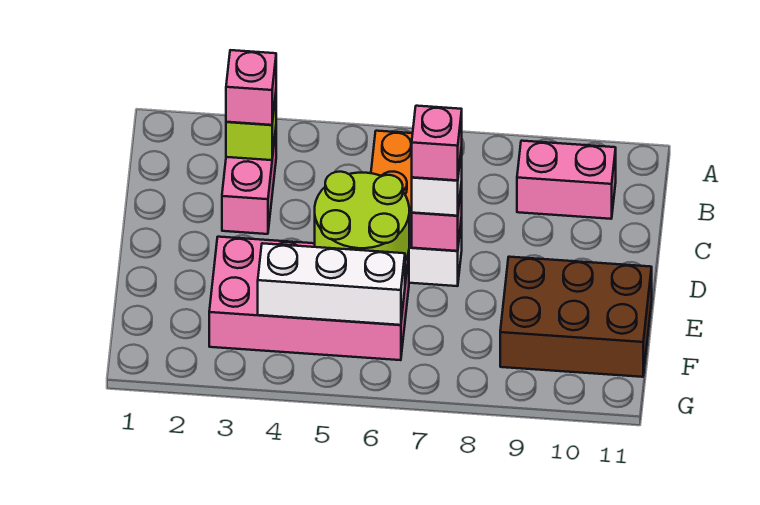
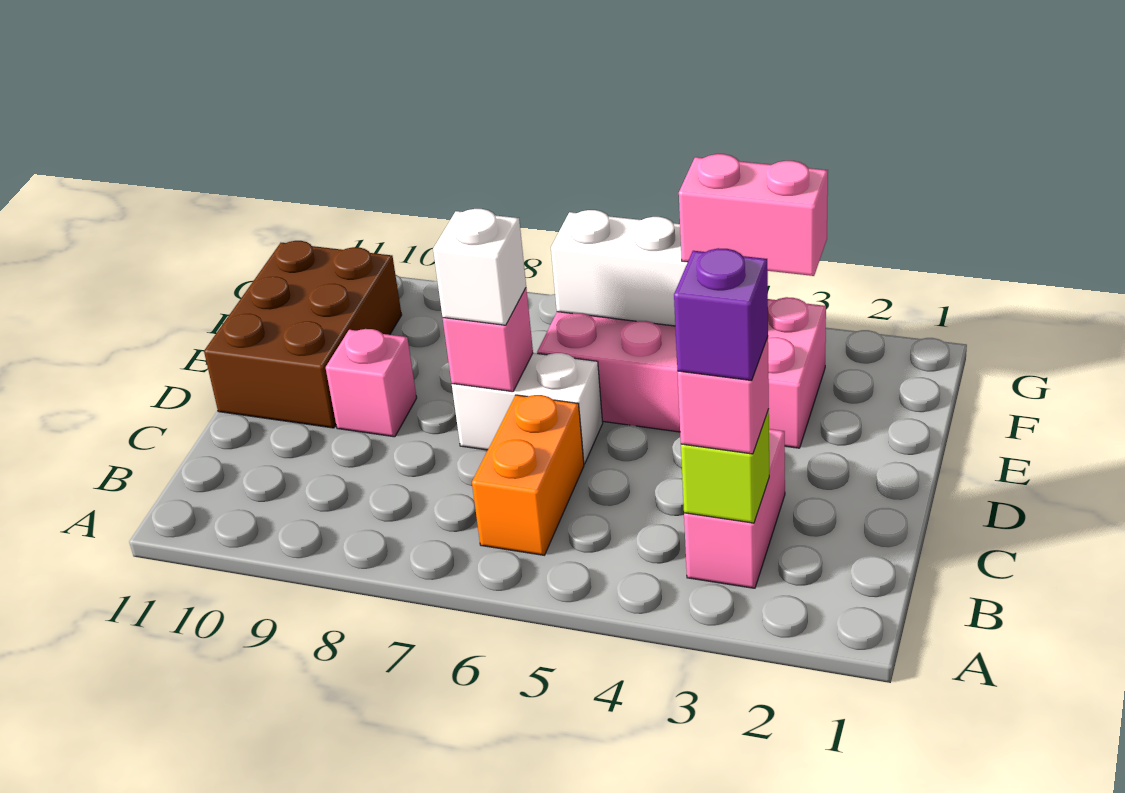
none -> purple brick B3 level 4
pink brick B9:B10 level 1 -> pink brick F3:F4 level 3
lime round brick D5:E6 level 2 -> none
pink brick D7 level 4 -> pink brick D9 level 1
brown brick E9:F11 level 1 -> brown brick D10:F11 level 1

